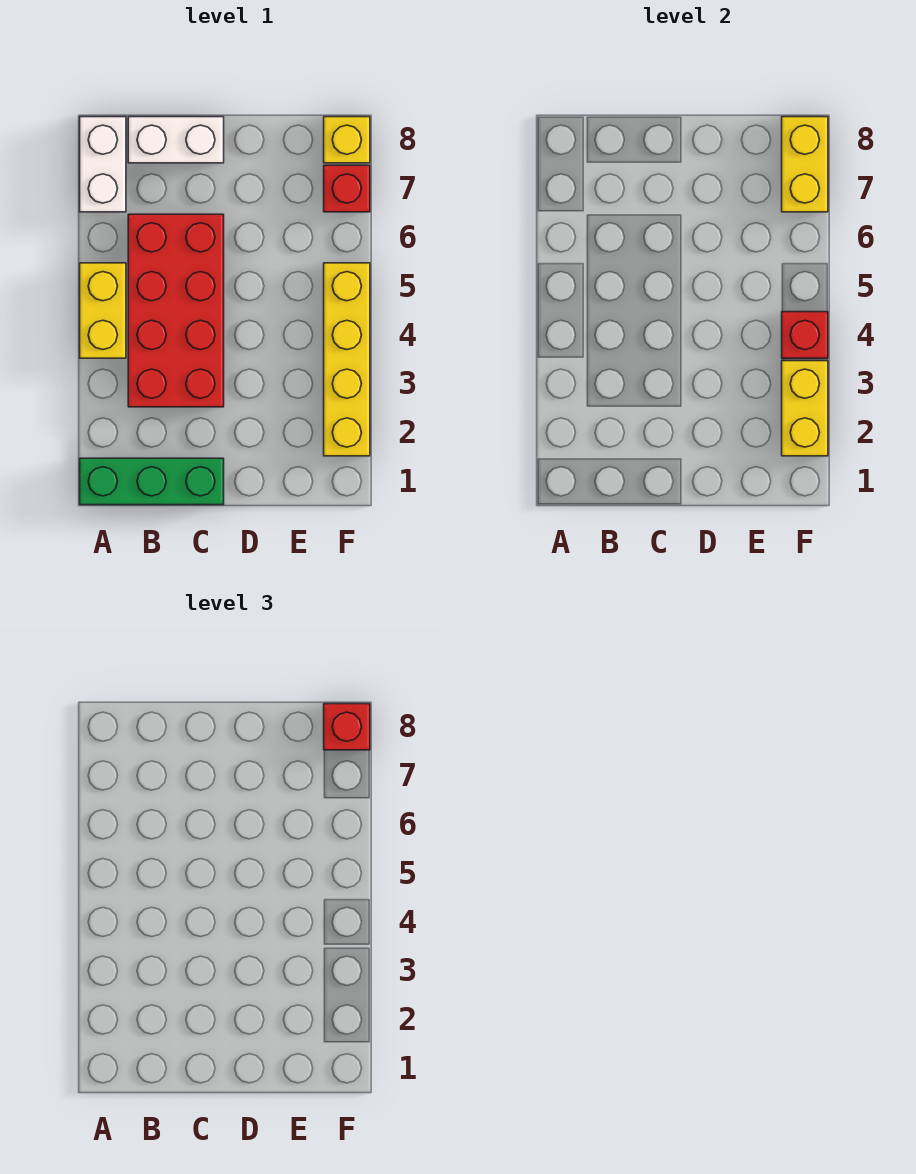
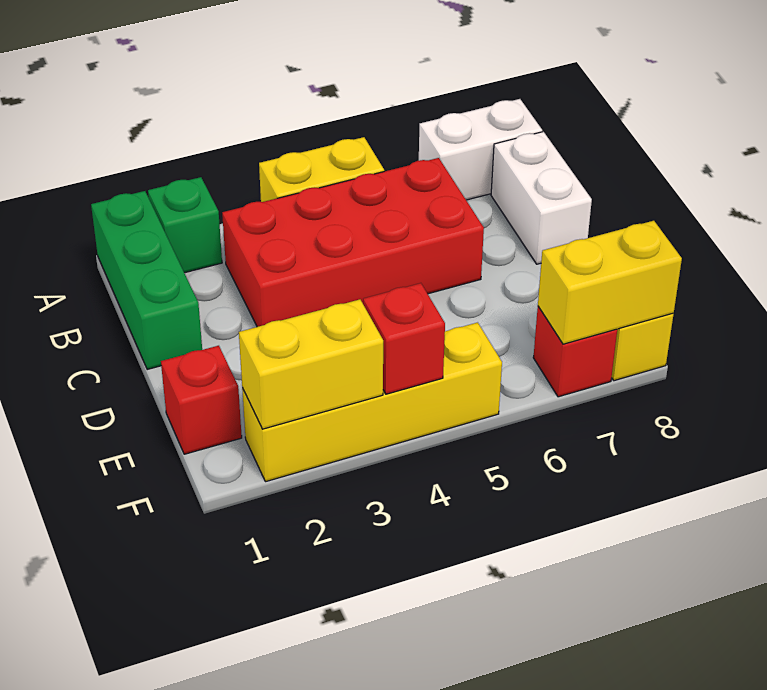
none -> green brick A2 level 1
red brick F8 level 3 -> red brick E1 level 1

